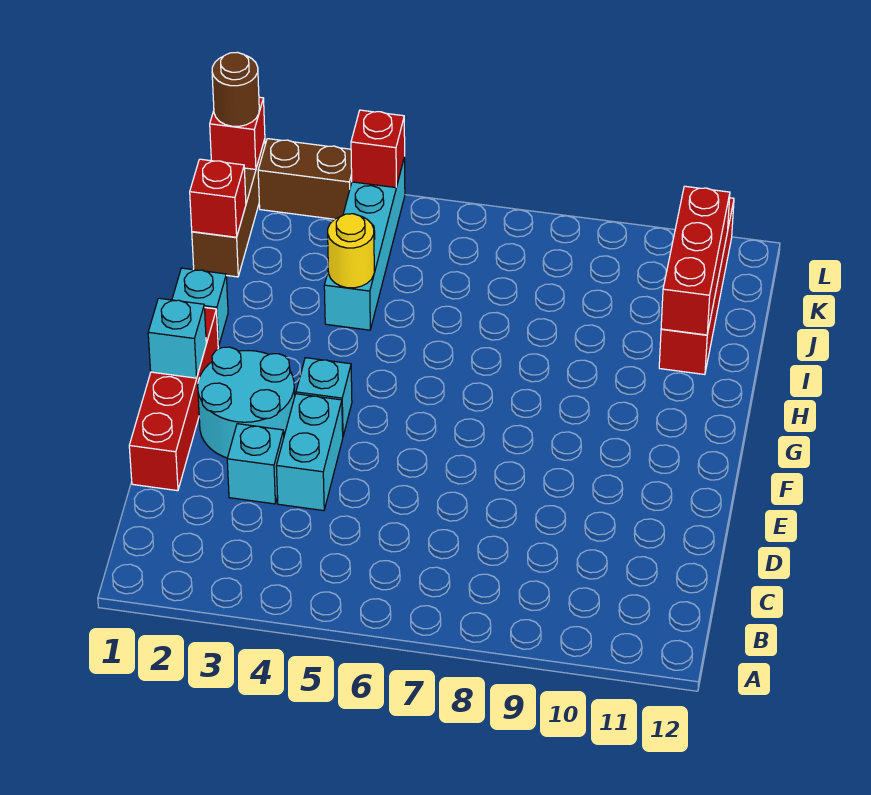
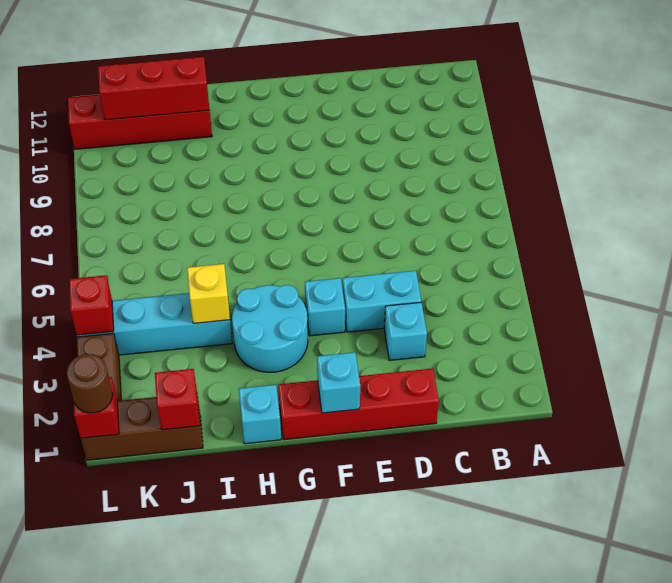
cyan round brick E2:F3 level 1 -> cyan round brick G3:H4 level 1
yellow round brick I4 level 2 -> yellow brick I4 level 2

